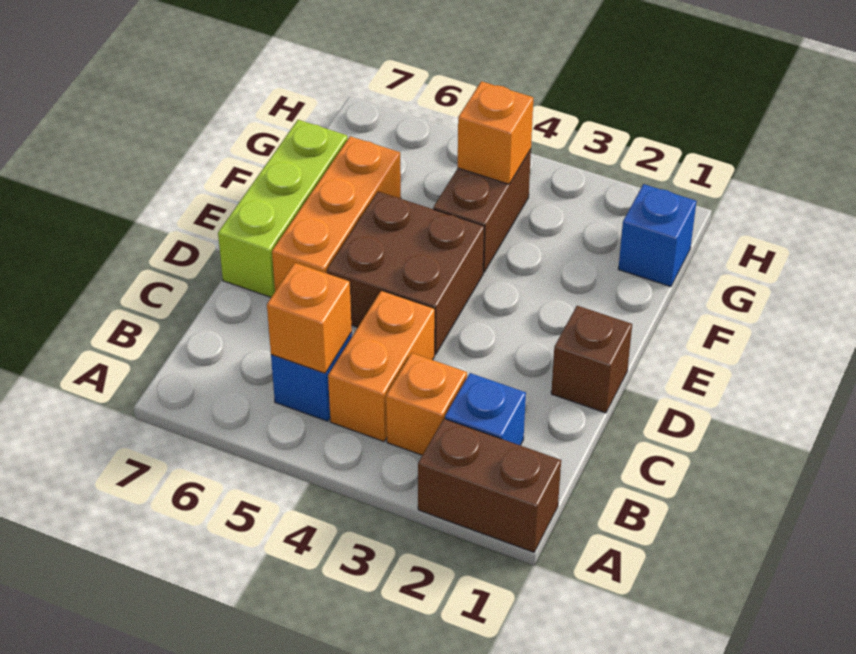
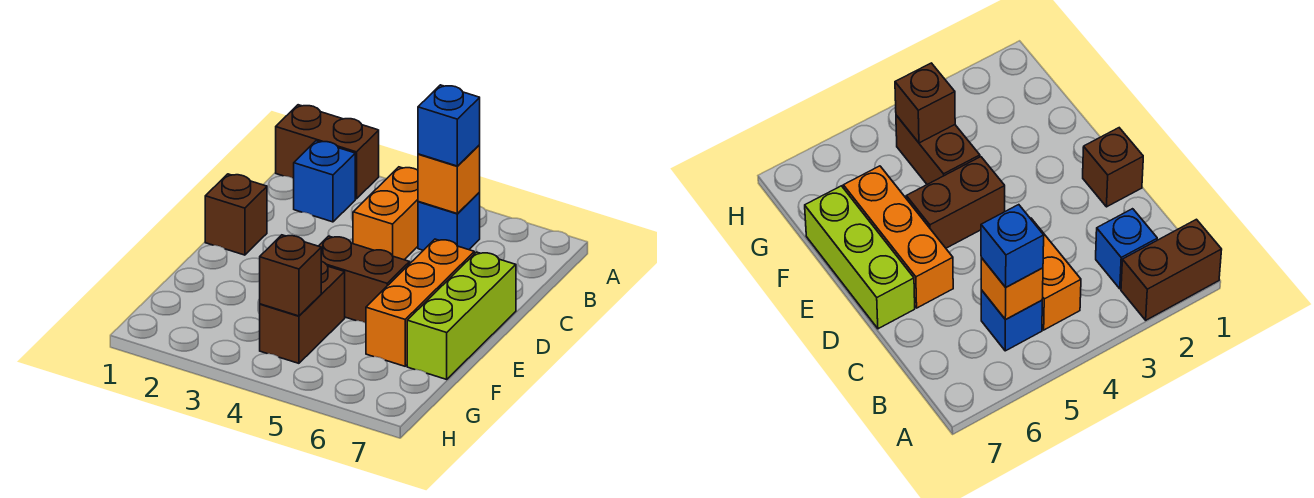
orange brick B3 level 1 -> none
brown brick D4:E5 level 1 -> brown brick E4:E5 level 1
blue brick G1 level 1 -> blue brick B5 level 3
orange brick G4 level 2 -> brown brick G4 level 2

